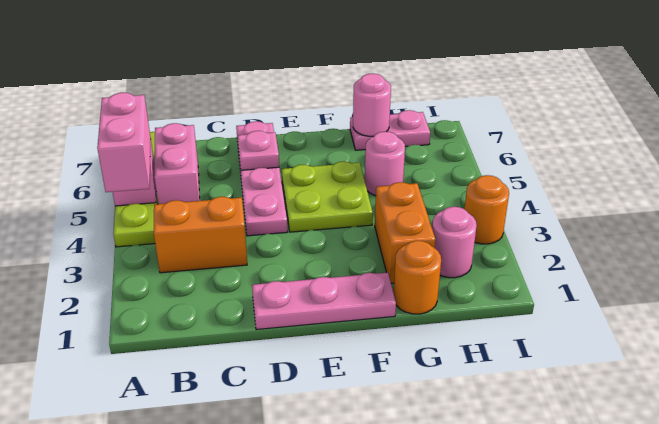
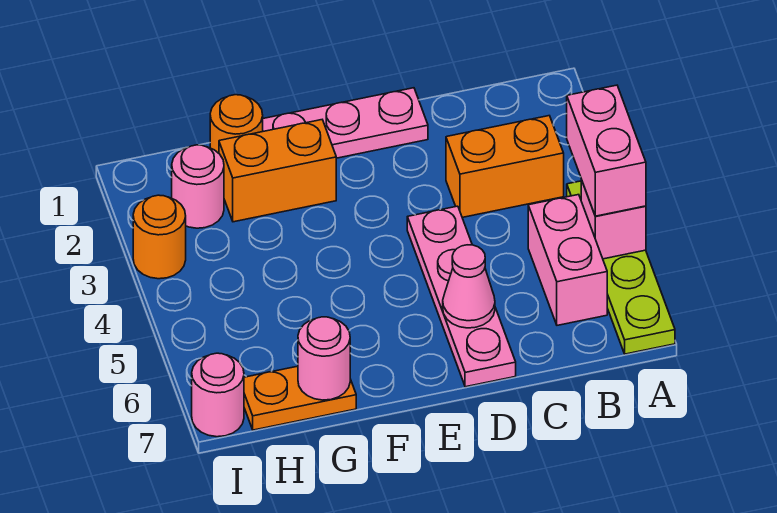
pink plate D6 level 2 -> pink cone D6 level 2
lime plate E4:F5 level 1 -> none
orange brick G2:G3 level 1 -> orange brick F2:G2 level 1
pink round brick G5 level 1 -> pink round brick I7 level 1
pink plate G7:H7 level 1 -> orange plate G7:H7 level 1

